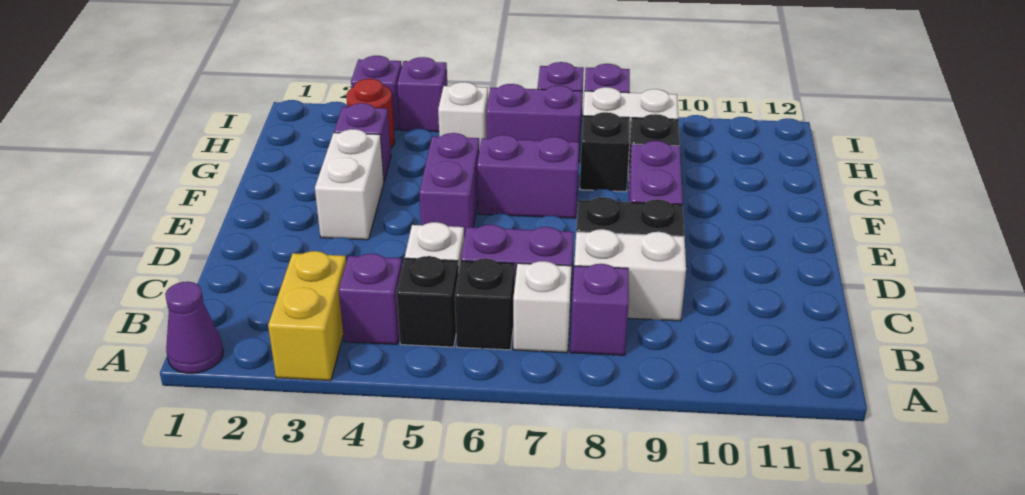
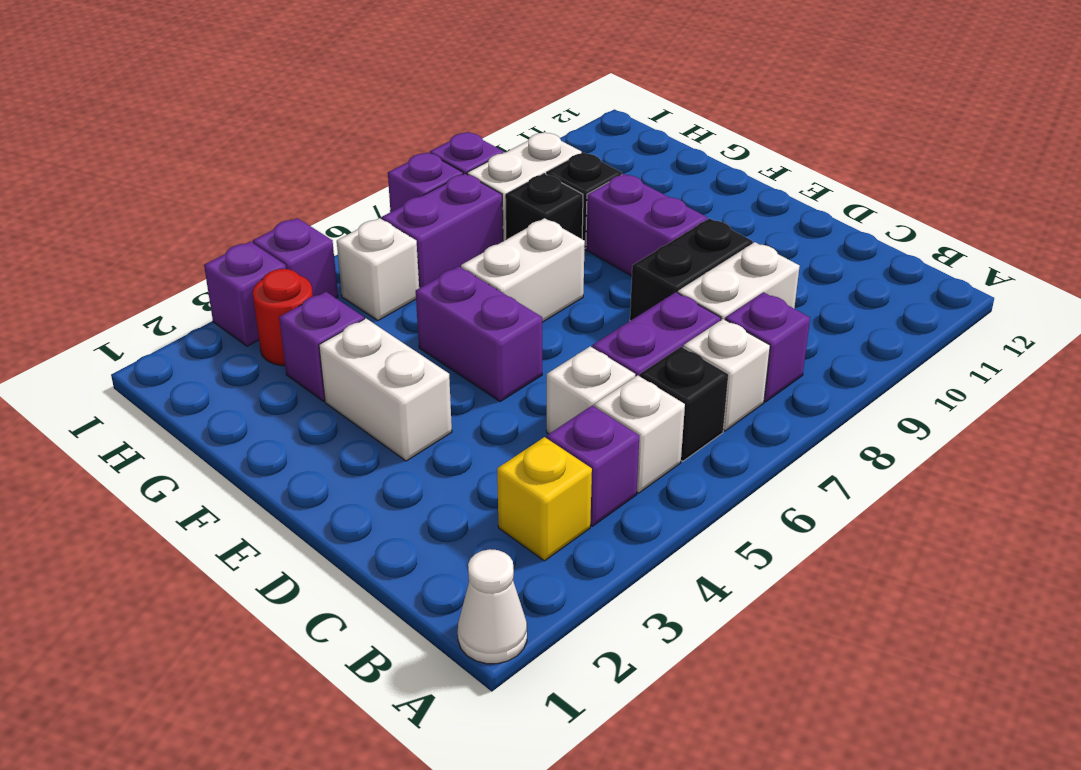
purple cone A1 level 1 -> white cone A1 level 1
yellow brick A3:B3 level 1 -> yellow brick B3 level 1
black brick B5 level 1 -> white brick B5 level 1
purple brick F6:F7 level 1 -> white brick F6:F7 level 1

